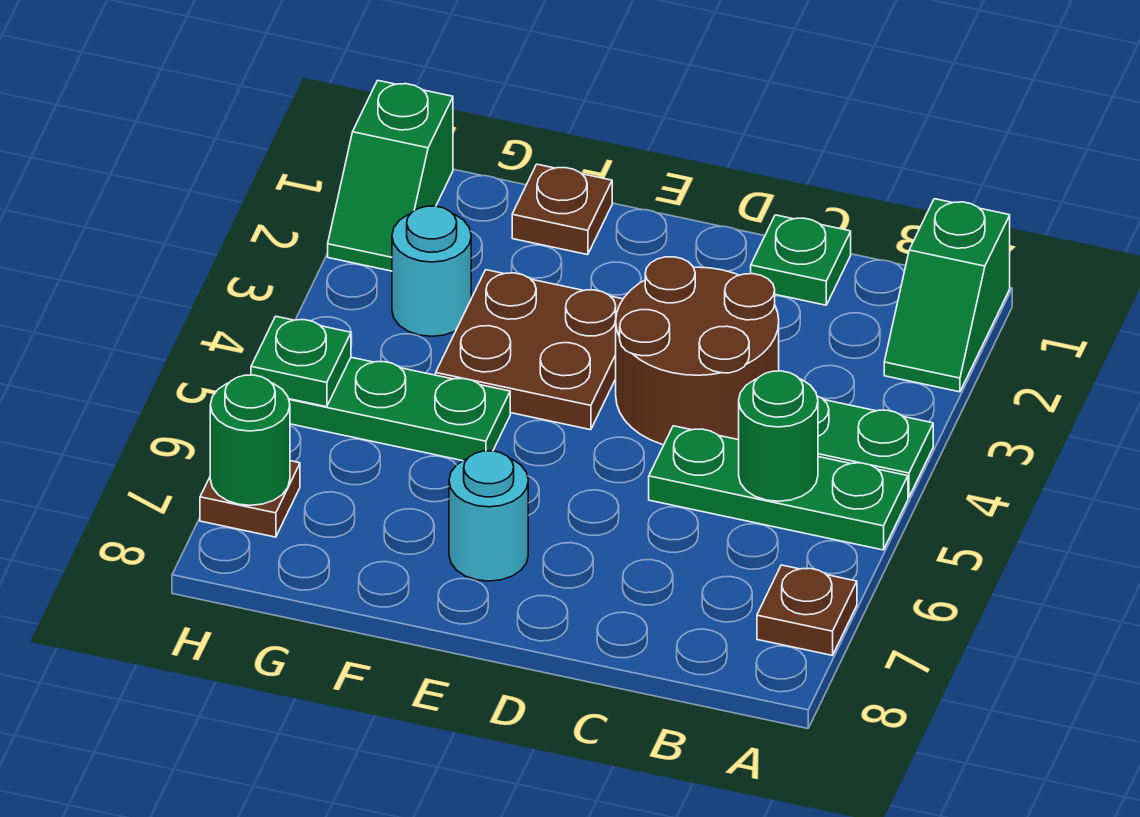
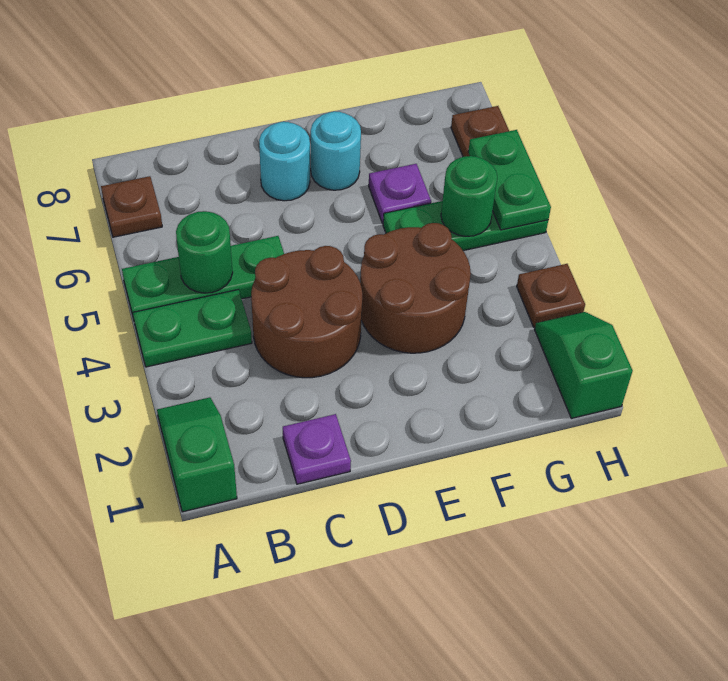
green plate C1 level 1 -> purple plate C1 level 1
brown plate E3:F4 level 1 -> brown round brick E3:F4 level 1
brown plate F1 level 1 -> brown plate H3 level 1
none -> purple plate F6 level 1
cyan round brick G3 level 1 -> cyan round brick D7 level 1
green plate H5 level 2 -> green plate H5:H6 level 2
green round brick H7 level 2 -> green round brick G5 level 2

